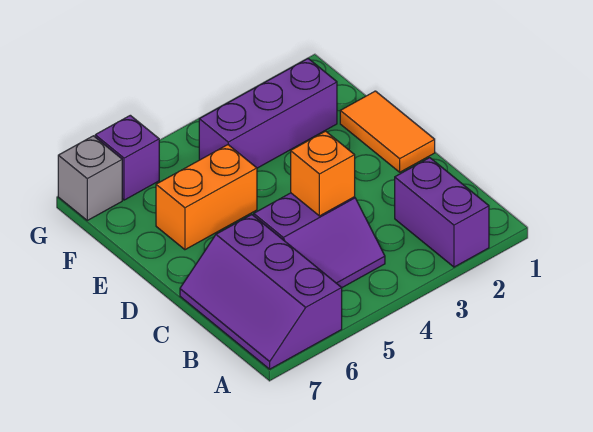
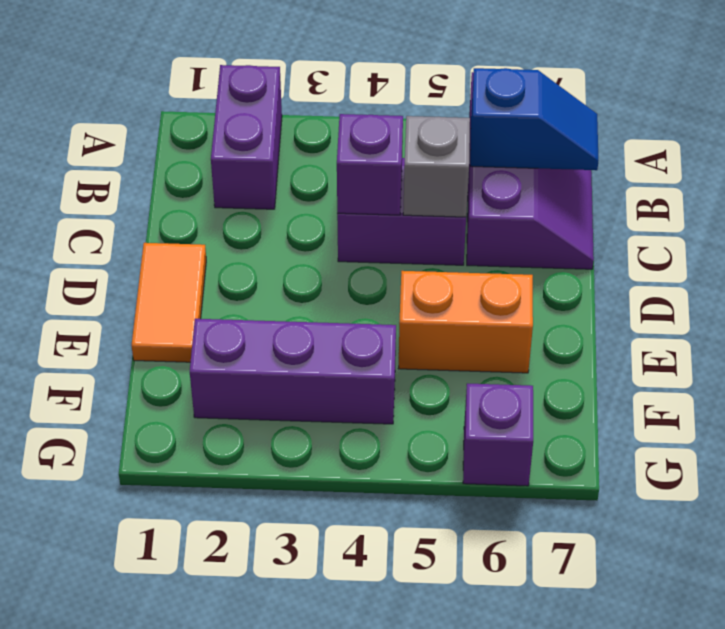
none -> blue slope B6:B7 level 2 top 6
orange brick C4 level 2 -> purple brick C4 level 2
grey brick G7 level 1 -> grey brick C5 level 2

